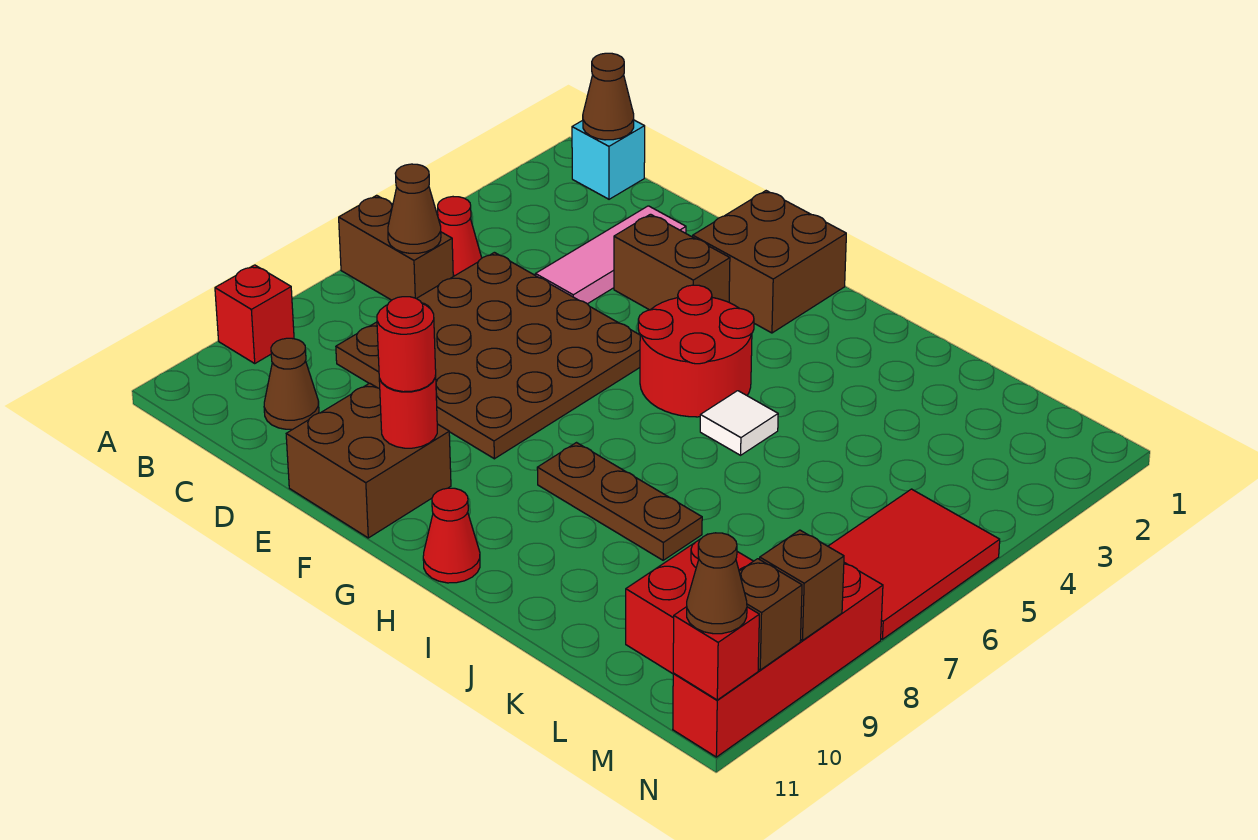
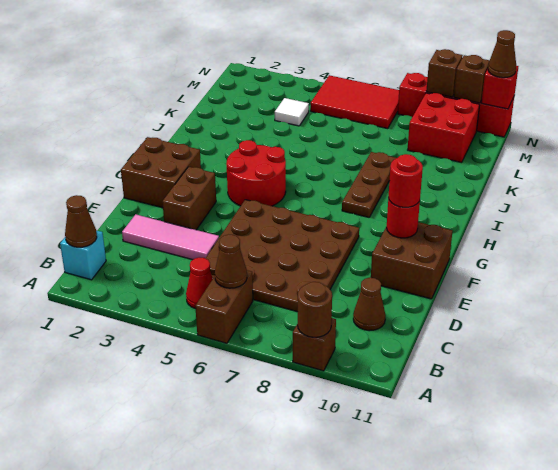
red brick A9 level 1 -> brown brick A9 level 1
none -> brown round brick A9 level 2
red cone H11 level 1 -> none
white tile I5 level 1 -> white tile L4 level 1

